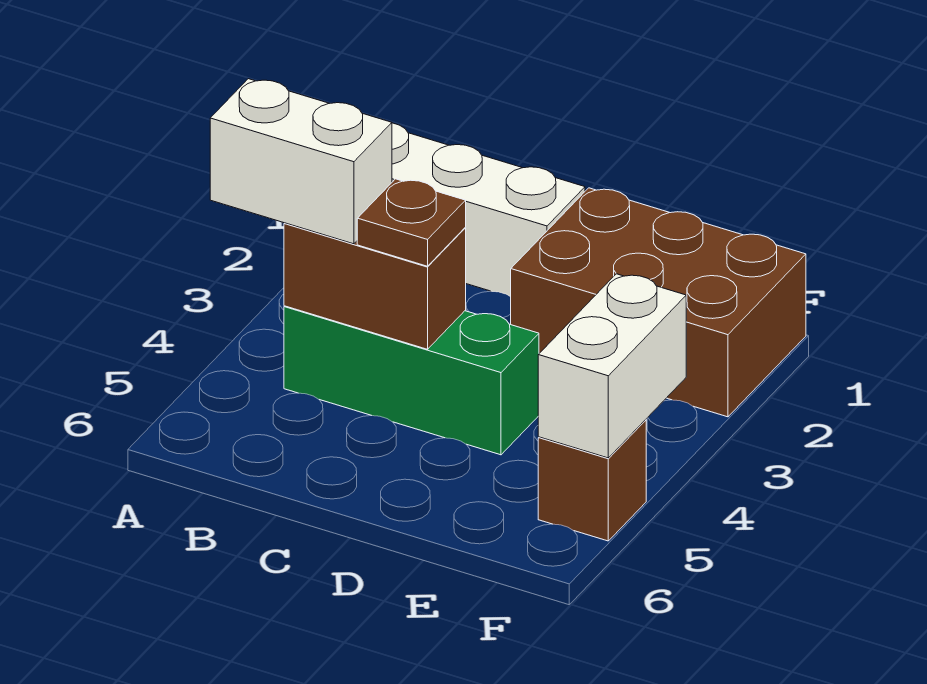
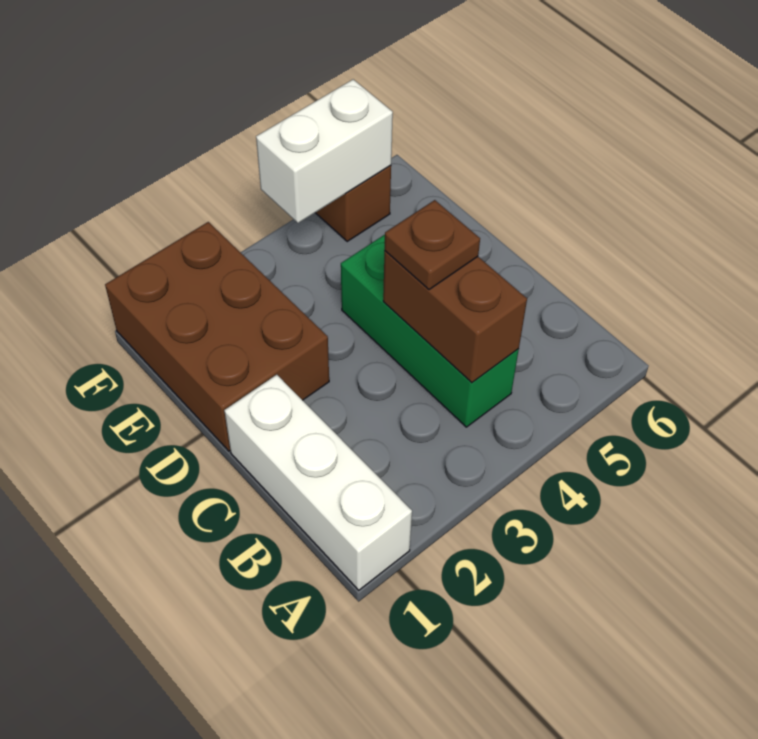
white brick A4:B4 level 3 -> none

